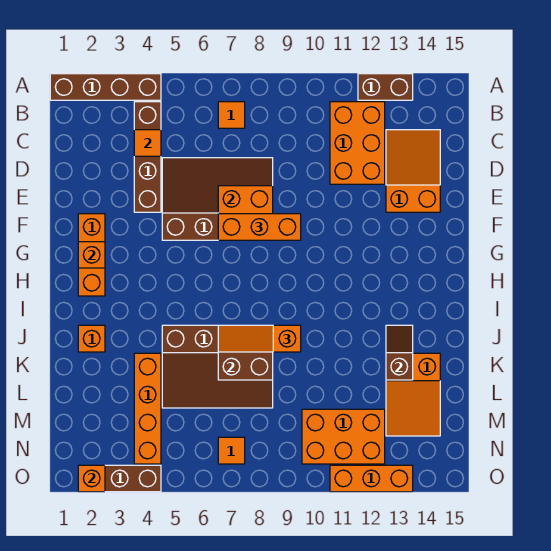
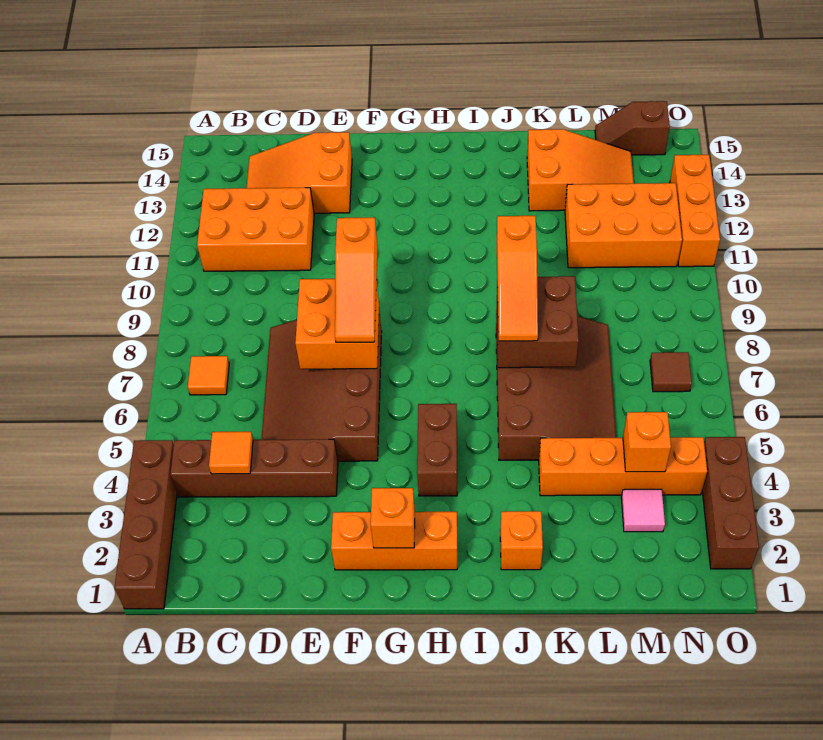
brown brick A12:A13 level 1 -> brown brick H4:H5 level 1
orange brick F7:F9 level 3 -> orange slope F7:F9 level 3 top 9
brown slope J13:K13 level 2 top K -> brown slope M15:N15 level 1 top N
none -> pink tile M3 level 1
orange brick M10:N12 level 1 -> orange brick L11:N12 level 1
orange tile N7 level 1 -> brown tile N7 level 1
orange brick O2 level 2 -> orange brick M4 level 2

